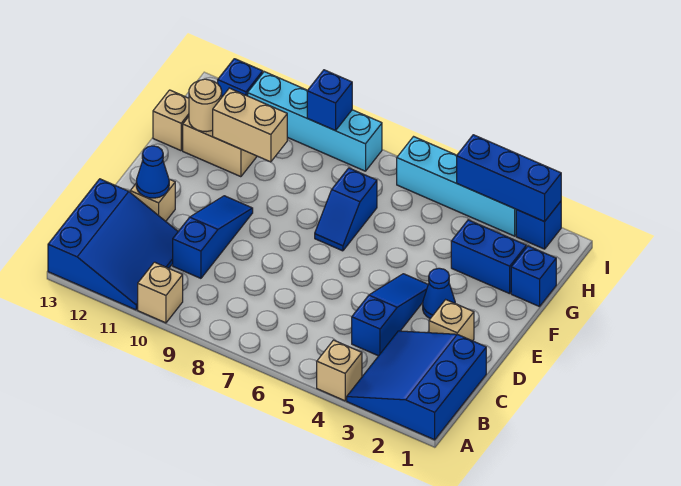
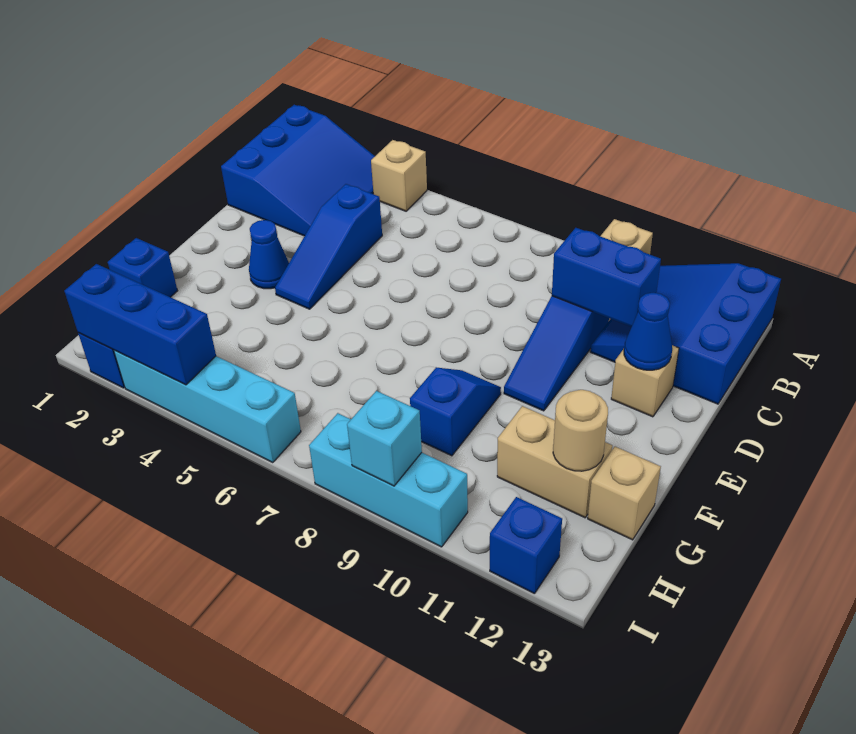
tan brick D2 level 1 -> none
blue slope F7:G7 level 1 top G -> blue slope F9:G9 level 1 top G
blue brick G2:G3 level 1 -> blue brick C10:C11 level 2
tan brick G10:G11 level 2 -> none
cyan brick I8:I11 level 1 -> cyan brick I8:I10 level 1
blue brick I9 level 2 -> cyan brick I9 level 2

